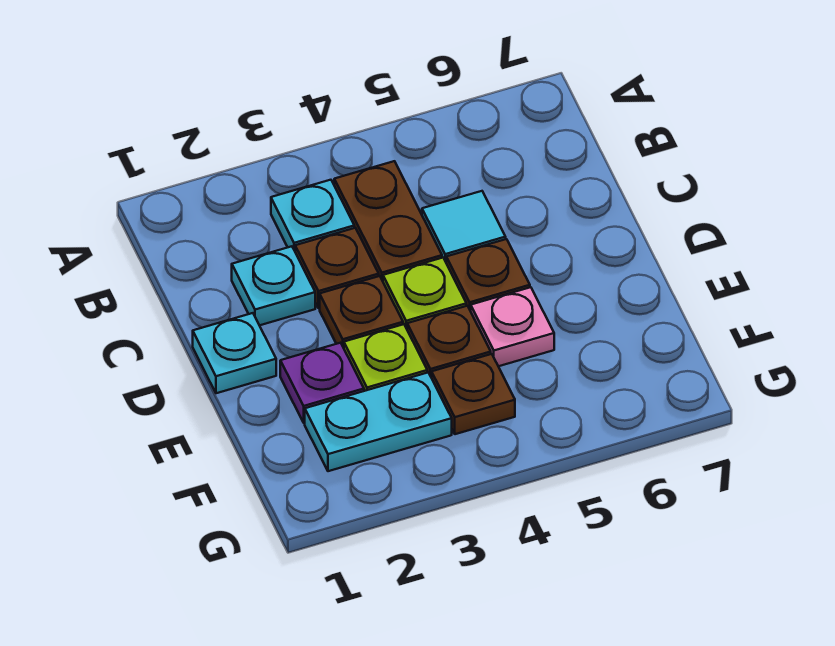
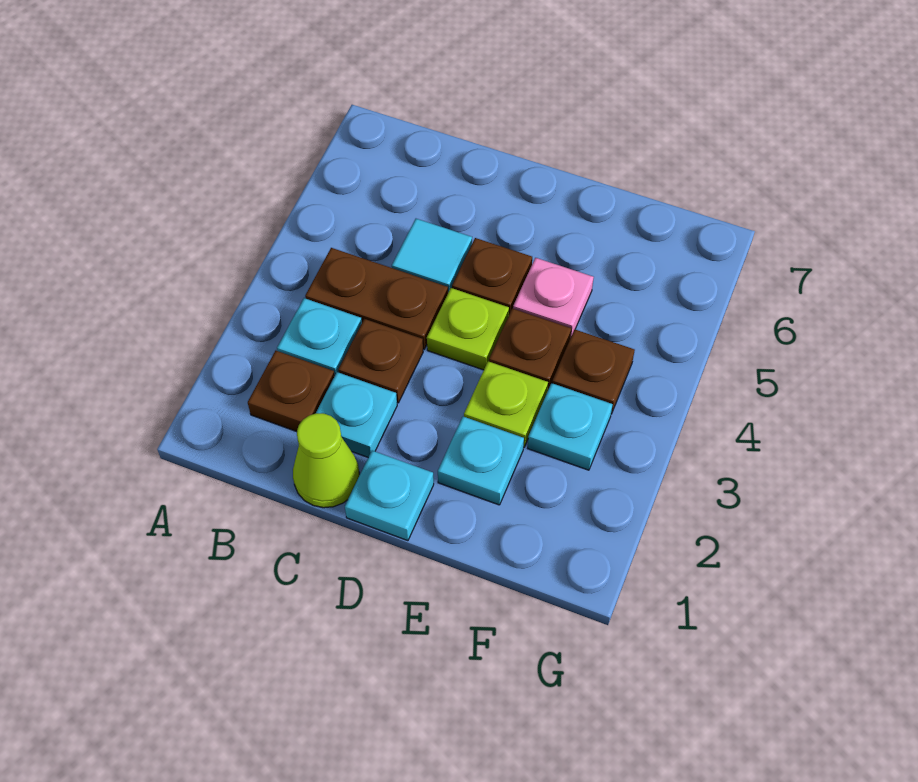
none -> lime cone C1 level 1
brown plate D3 level 1 -> brown plate B2 level 1
purple plate E2 level 1 -> cyan plate E2 level 1
cyan plate F2:F3 level 1 -> cyan plate F3 level 1

